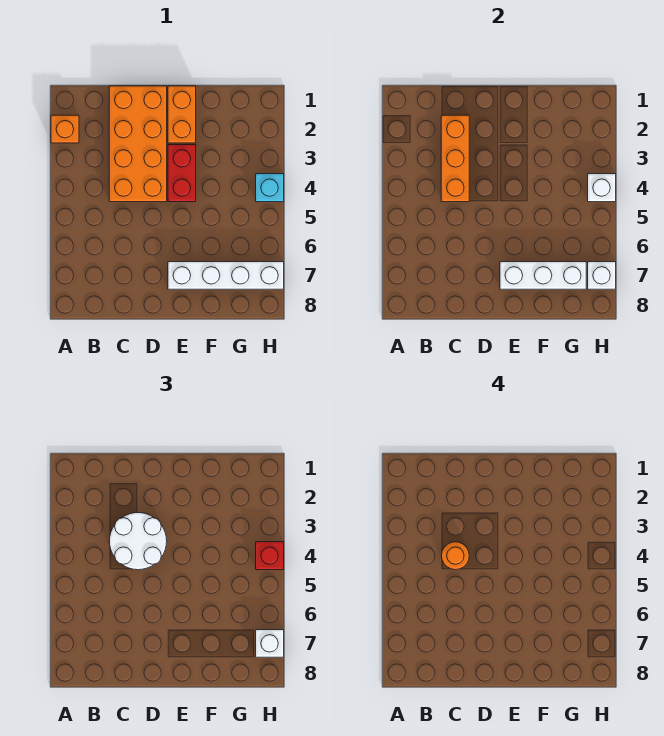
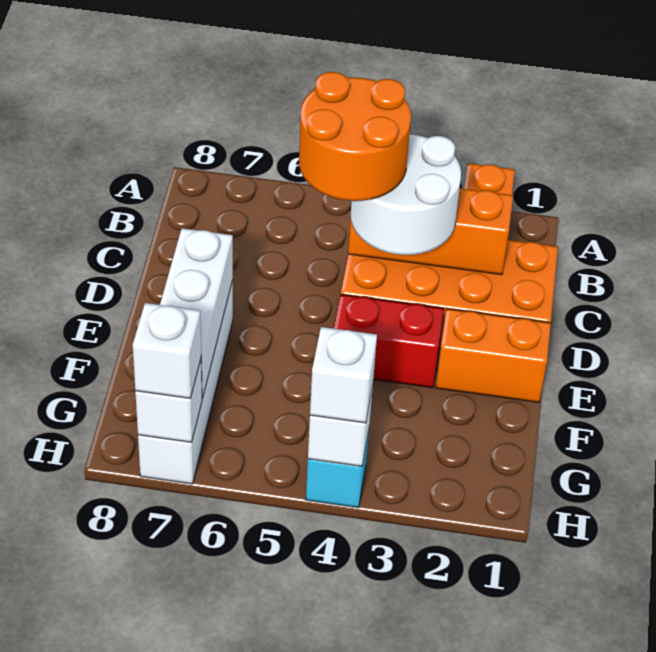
orange round brick C4 level 4 -> orange round brick C4:D5 level 4
red brick H4 level 3 -> white brick H4 level 3

